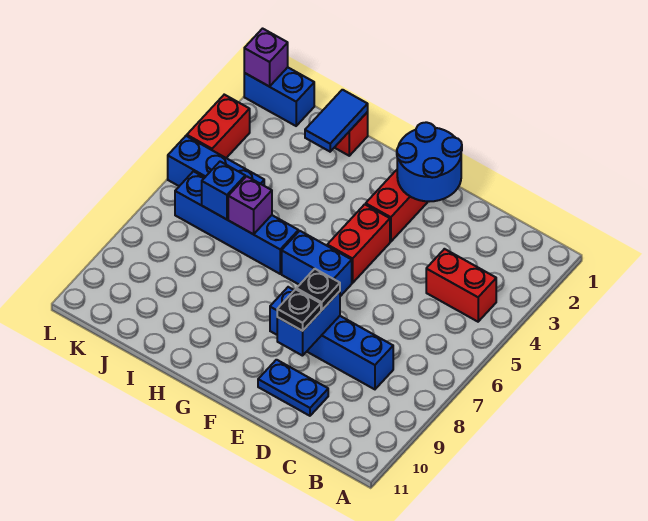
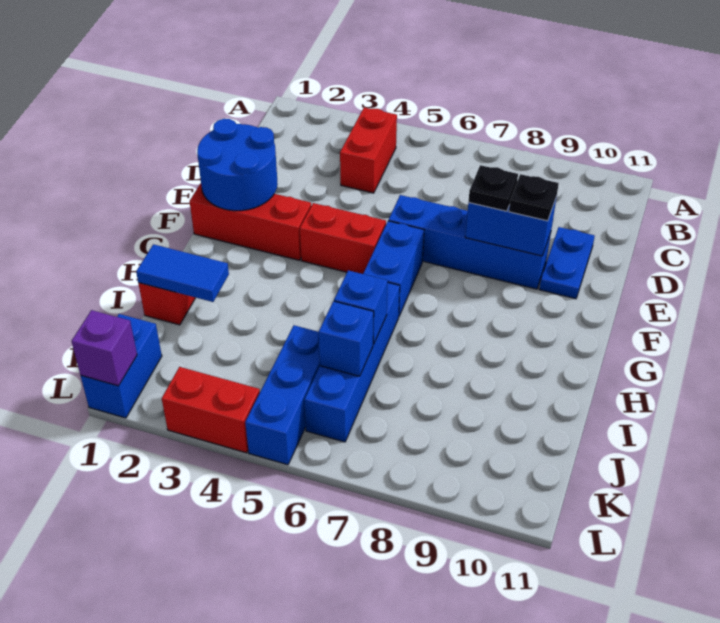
blue brick C8:F8 level 1 -> blue brick E6:E9 level 1
purple brick I6 level 2 -> blue brick I6 level 2

